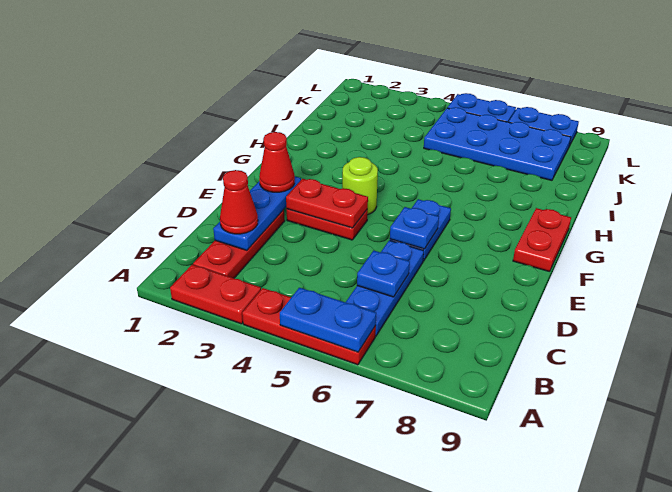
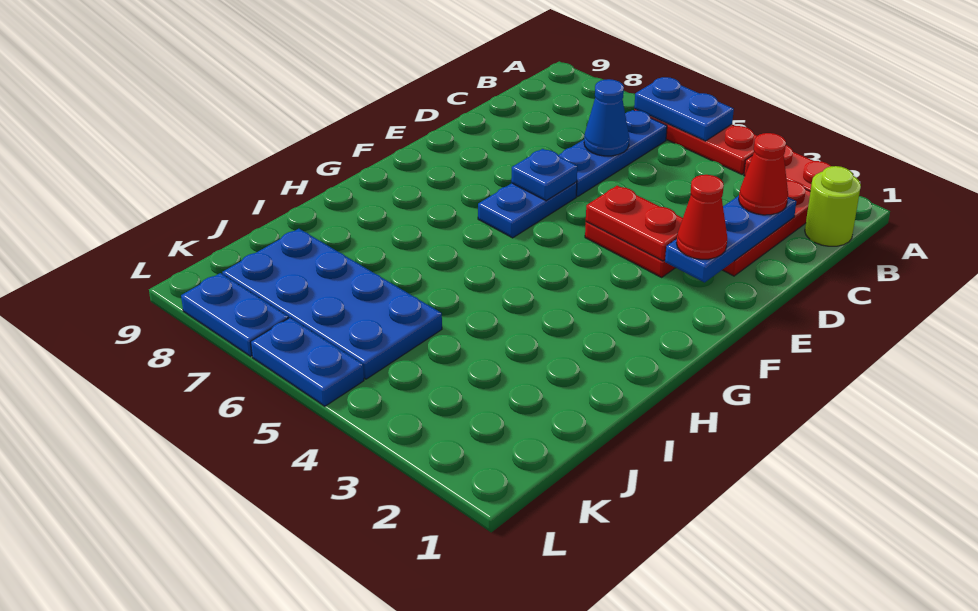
blue plate C6 level 2 -> blue cone C6 level 2
lime round brick F4 level 1 -> lime round brick B1 level 1
red plate F9:G9 level 1 -> none

